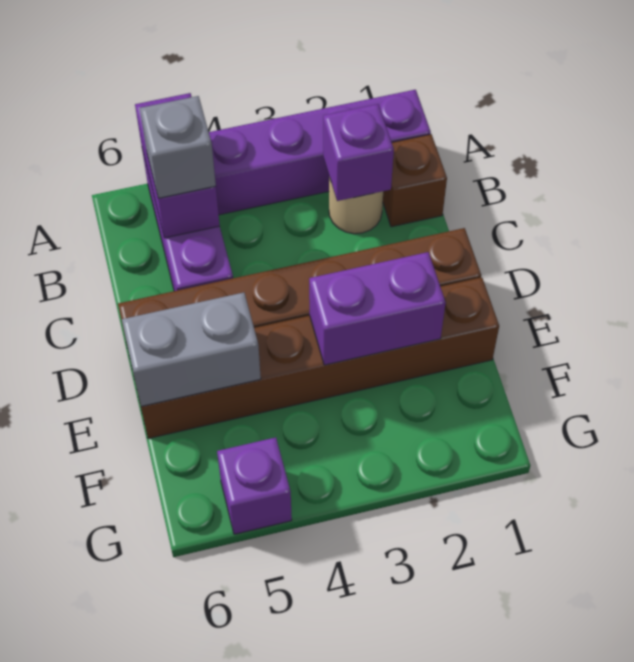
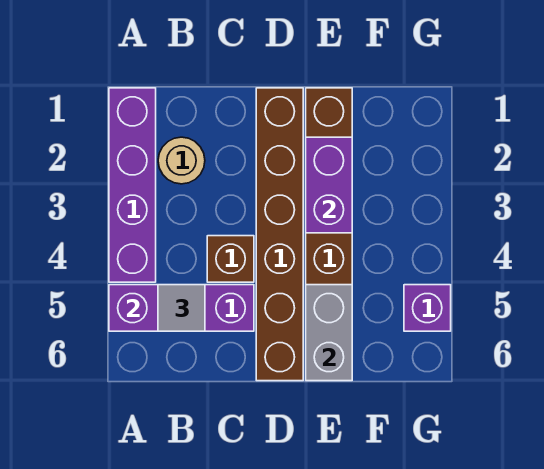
brown brick B1 level 1 -> brown brick C4 level 1
purple brick B2 level 2 -> none
grey brick B5 level 3 -> grey tile B5 level 3

